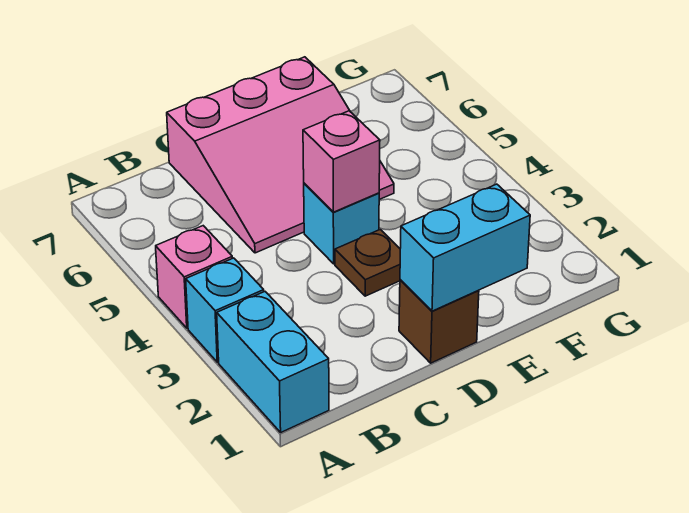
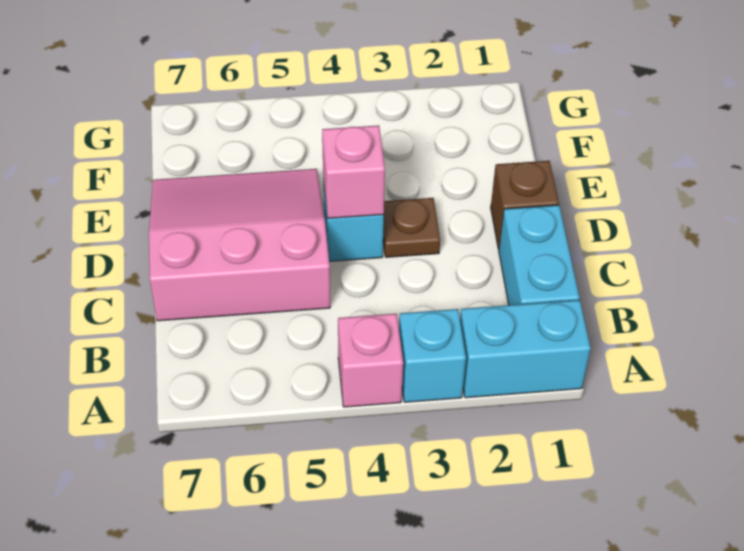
pink slope C5:E7 level 1 top 7 -> pink slope C5:E7 level 1 top C
cyan brick D1:E1 level 2 -> cyan brick B1:C1 level 1

